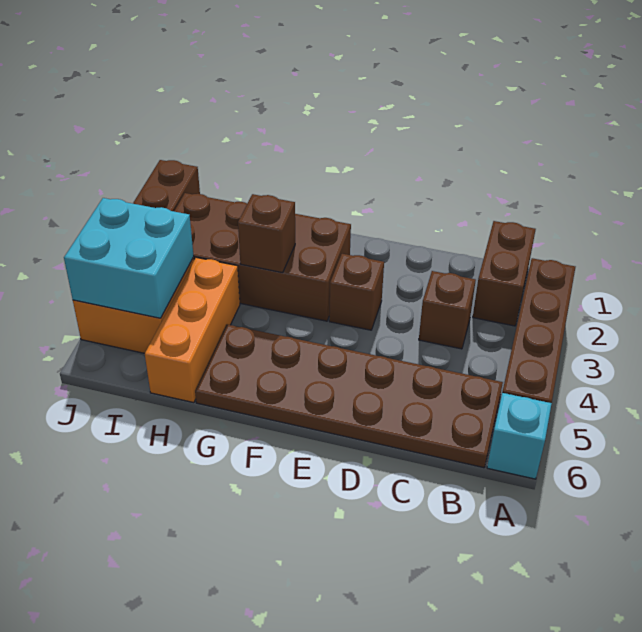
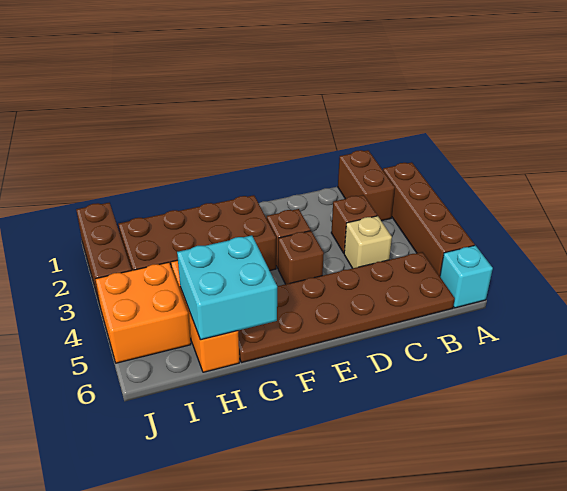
none -> tan brick C4 level 1
brown brick G3 level 2 -> brown brick E4 level 1
cyan brick I4:J5 level 2 -> cyan brick G5:H6 level 2

